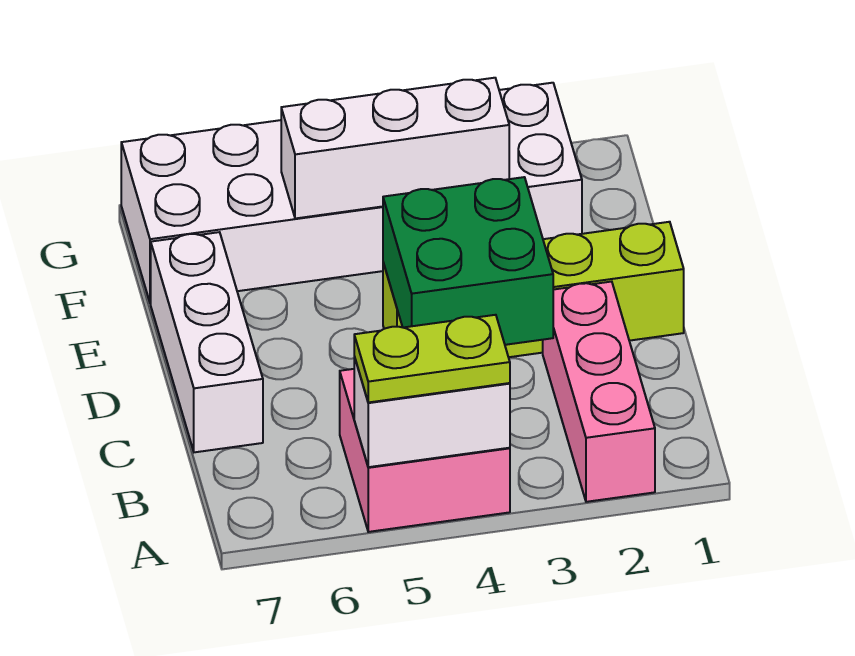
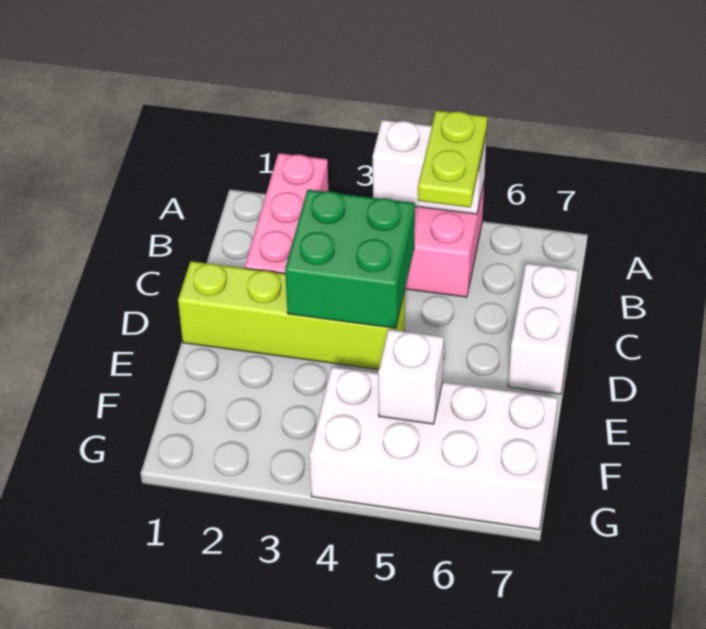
lime plate A4:A5 level 3 -> lime plate A5:B5 level 3
white brick C7:E7 level 1 -> white brick C7:D7 level 1
white brick F2:G7 level 1 -> white brick F4:G7 level 1
white brick F3:F5 level 2 -> white brick F5 level 2

